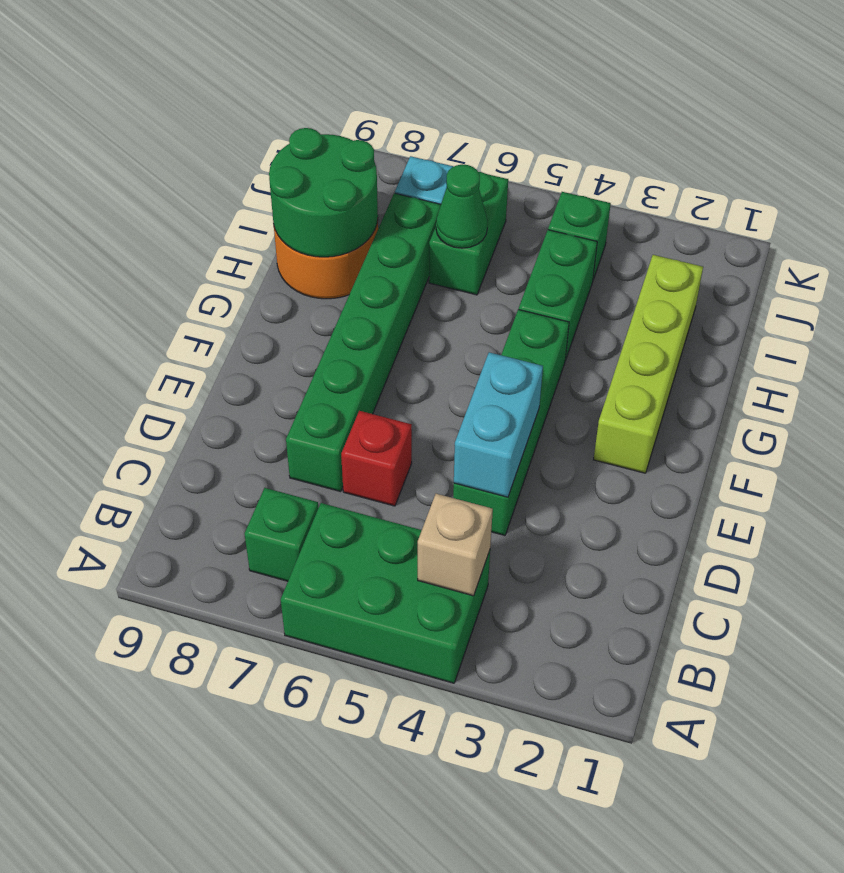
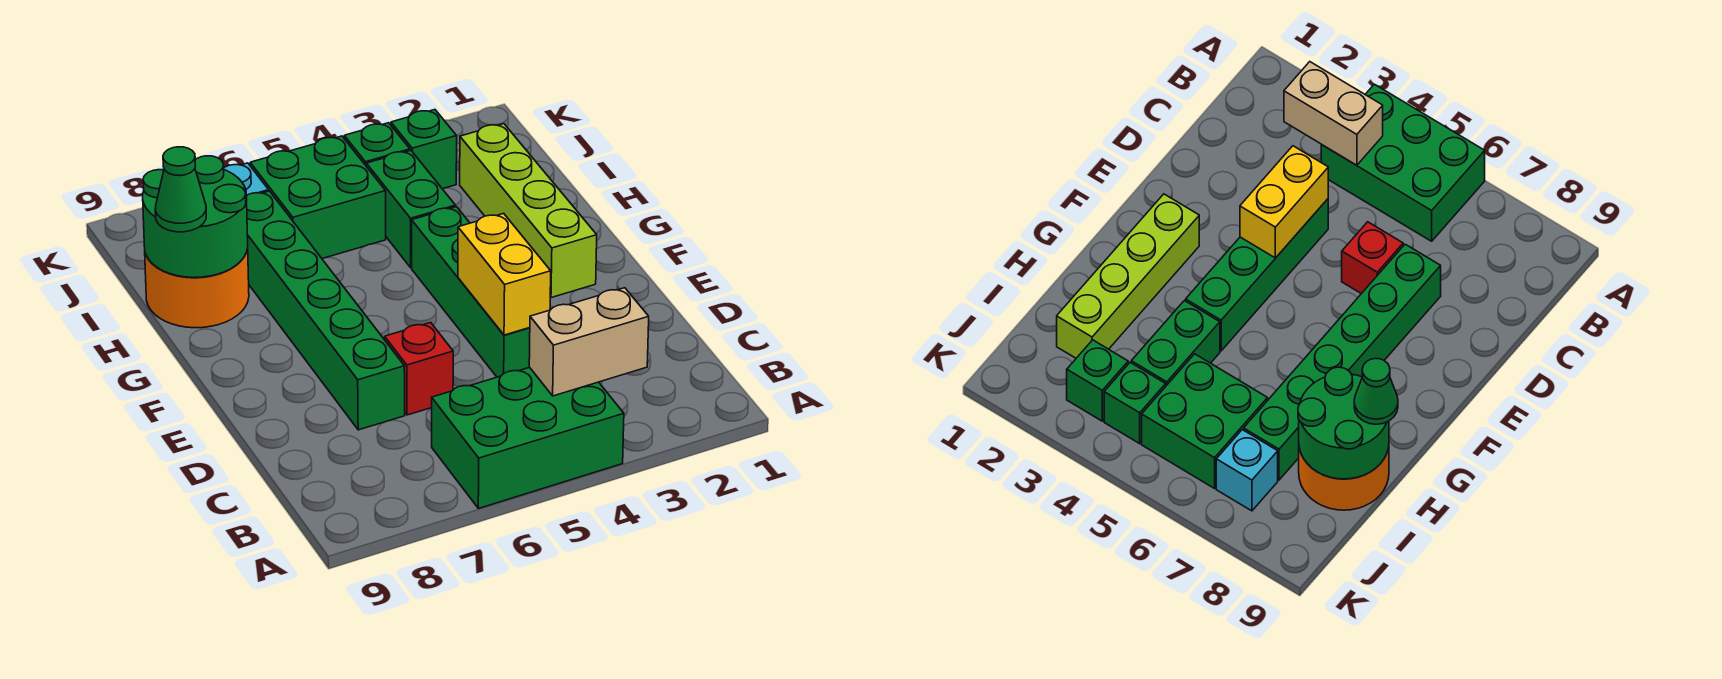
tan brick B4 level 2 -> tan brick B3:B4 level 2
green brick B7 level 1 -> green brick J3 level 1
cyan brick D4:E4 level 2 -> yellow brick D4:E4 level 2
green brick I6:J6 level 1 -> green brick I5:J6 level 1
green cone I6 level 2 -> green cone H9 level 3

